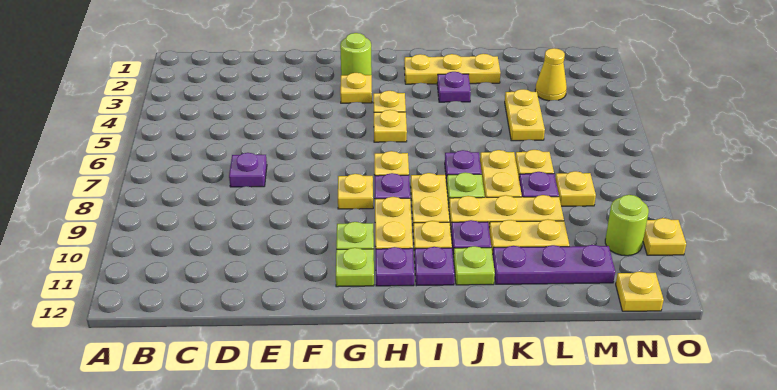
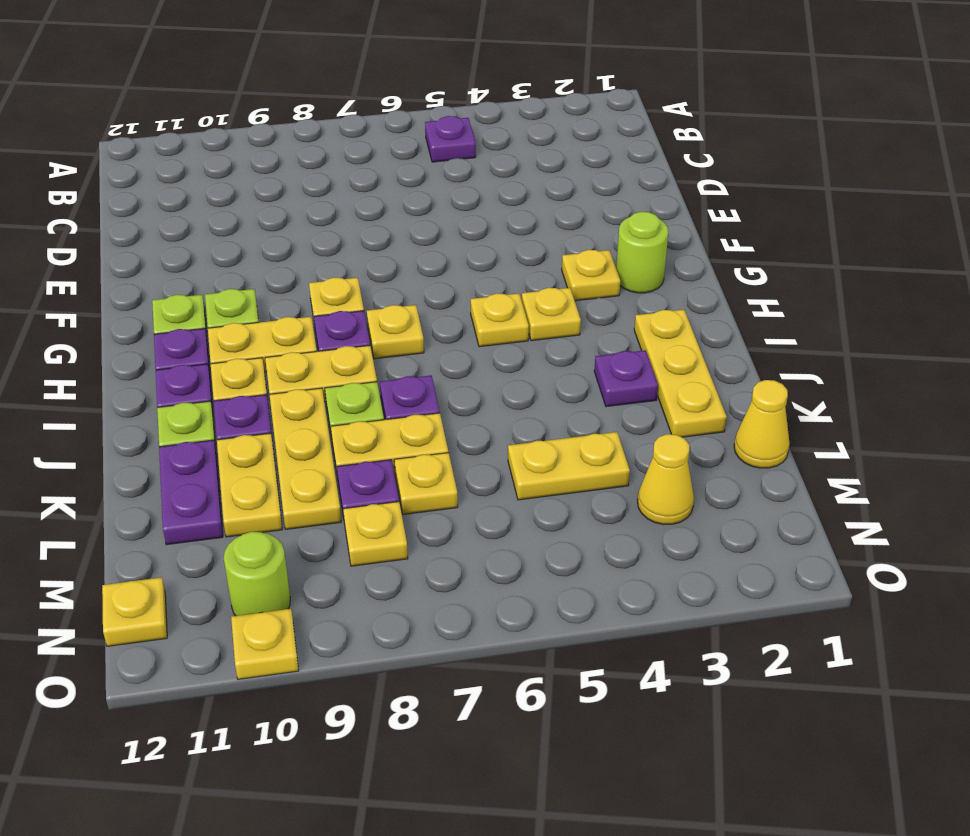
purple plate D7 level 1 -> purple plate B5 level 1
purple plate K11:M11 level 1 -> purple plate K11:L11 level 1
none -> yellow cone L1 level 1

